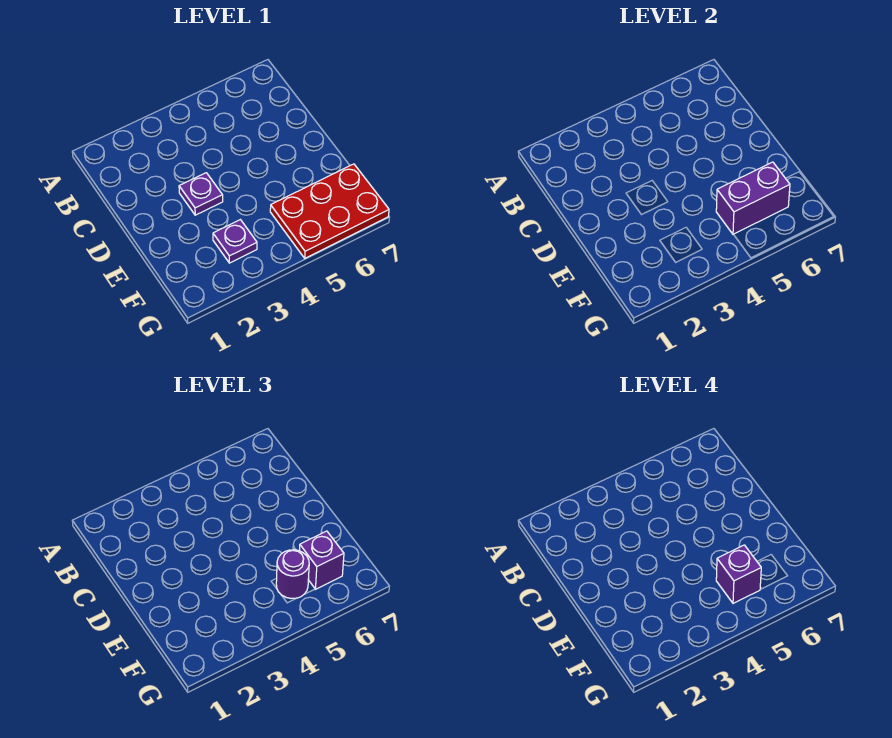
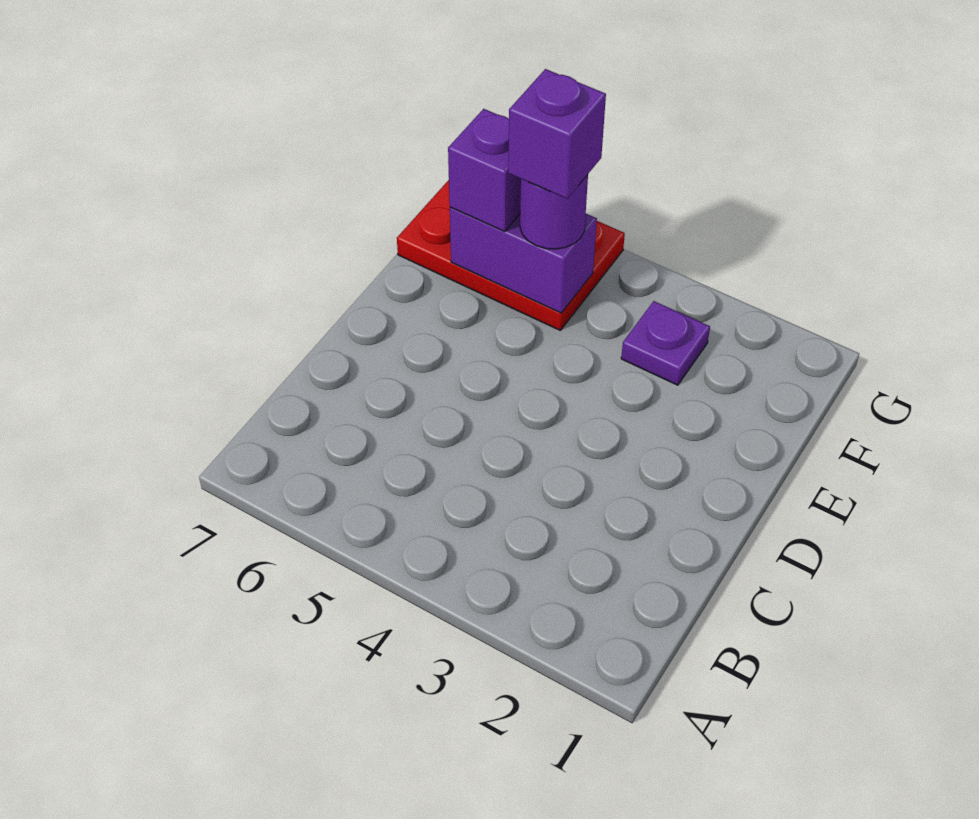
purple plate D3 level 1 -> none

